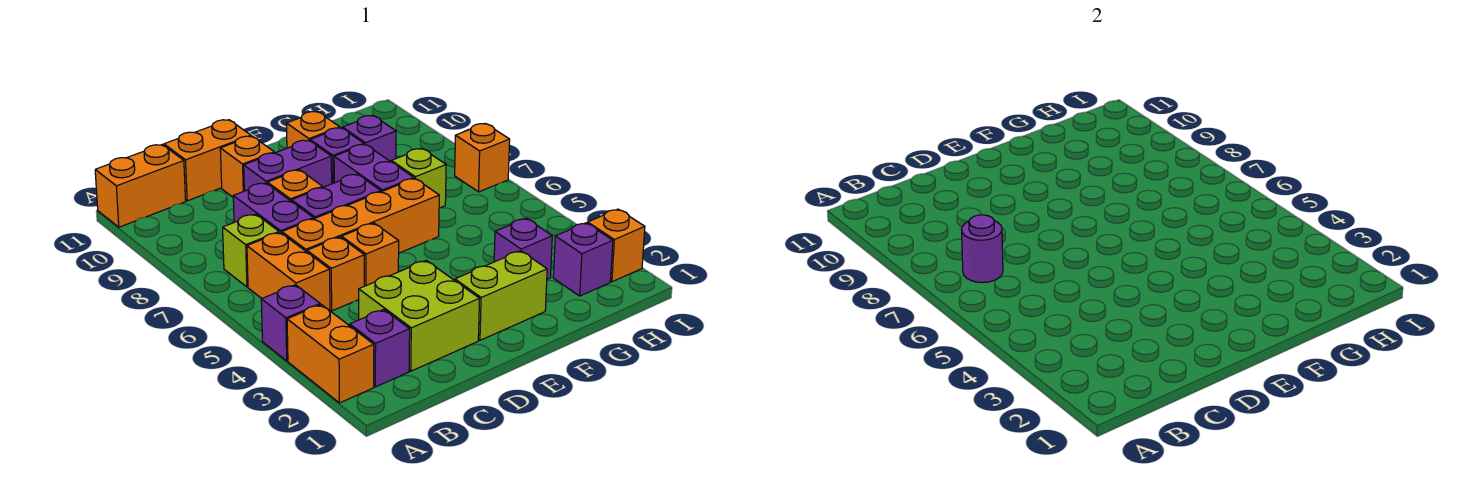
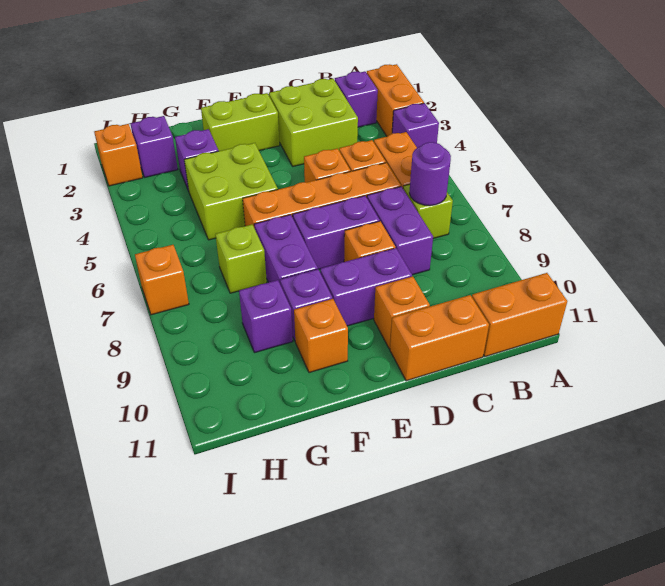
none -> lime brick F4:G5 level 1

